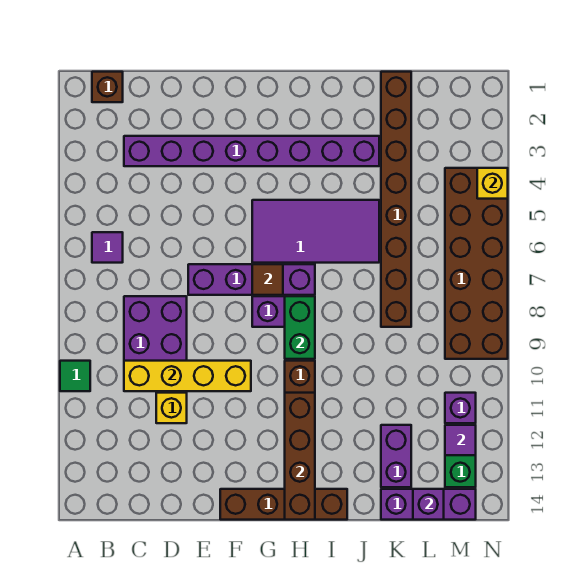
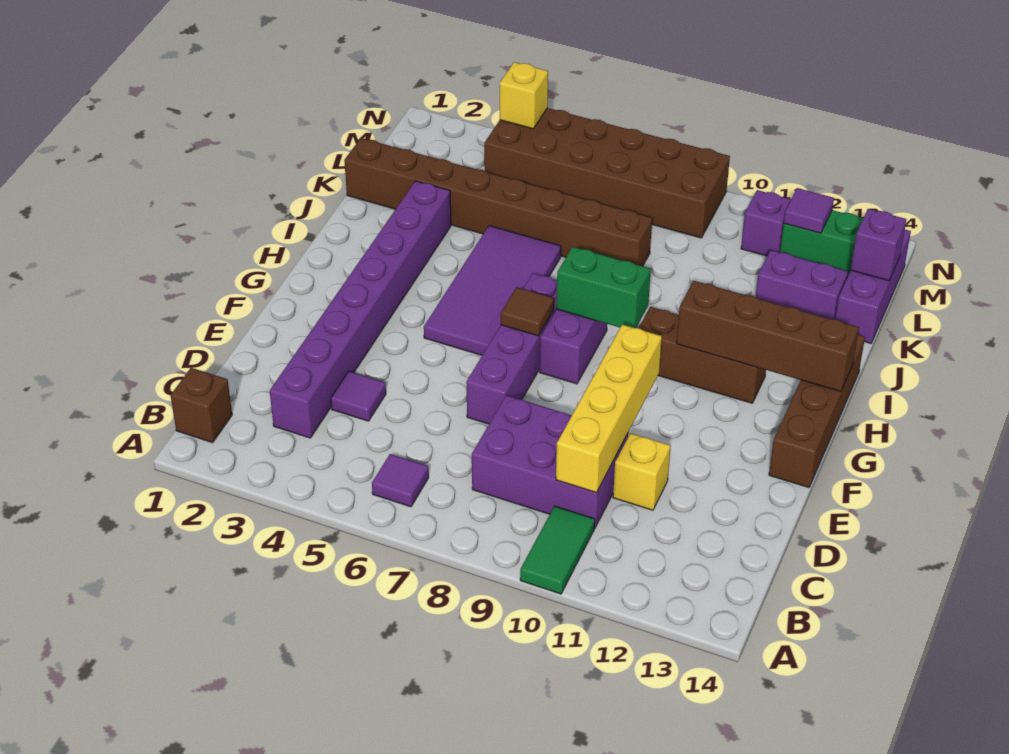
green tile A10 level 1 -> green tile A10:B10 level 1
none -> purple tile D4 level 1

